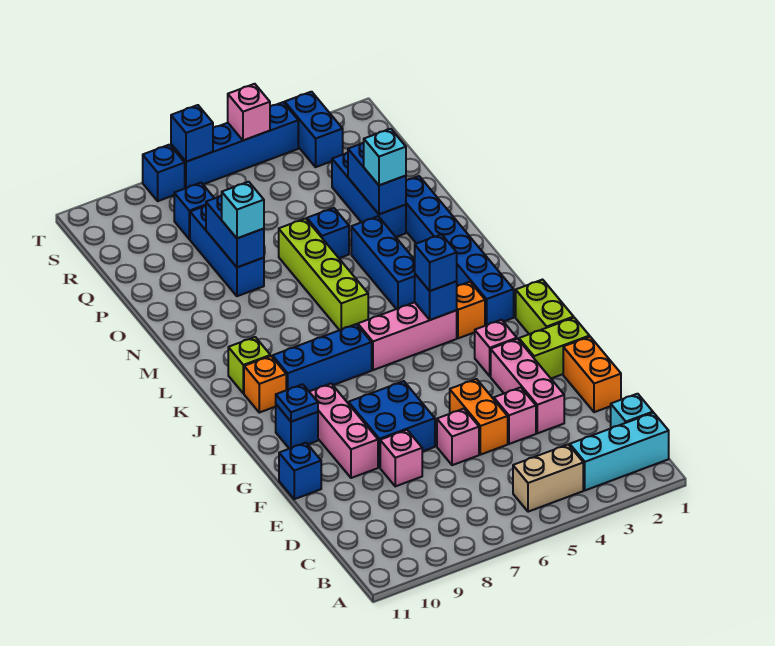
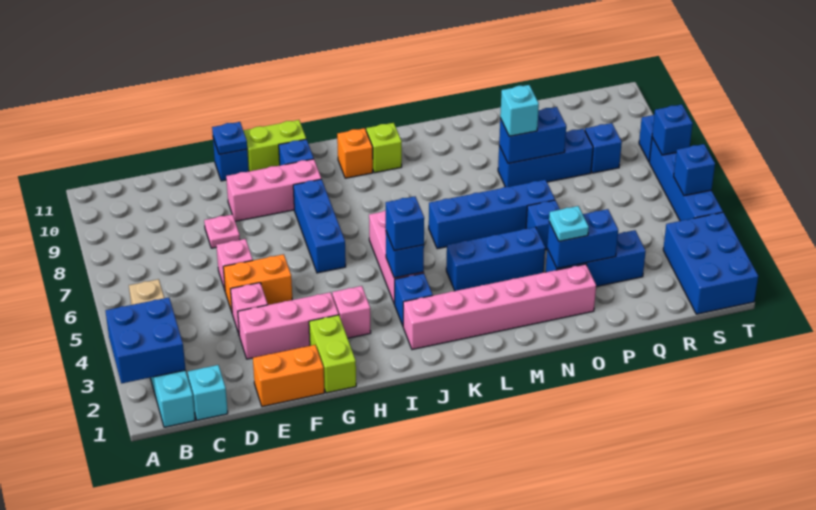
pink brick E8 level 1 -> pink plate E8 level 1
blue brick F7:G8 level 1 -> blue brick A2:B3 level 2
lime brick H1:I1 level 1 -> lime brick G11:H11 level 1
blue plate H10 level 2 -> blue plate F11 level 2
blue brick J2:O2 level 1 -> pink brick J2:O2 level 1
orange brick J3 level 1 -> blue brick J3 level 1
blue brick J7:J9 level 1 -> blue brick H6:H8 level 1
lime brick L6:O6 level 1 -> blue brick L6:O6 level 1
cyan brick O3 level 3 -> cyan plate O3 level 3
blue brick S3:T3 level 1 -> blue brick S1:T3 level 1
pink brick T5 level 2 -> blue brick T5 level 2

